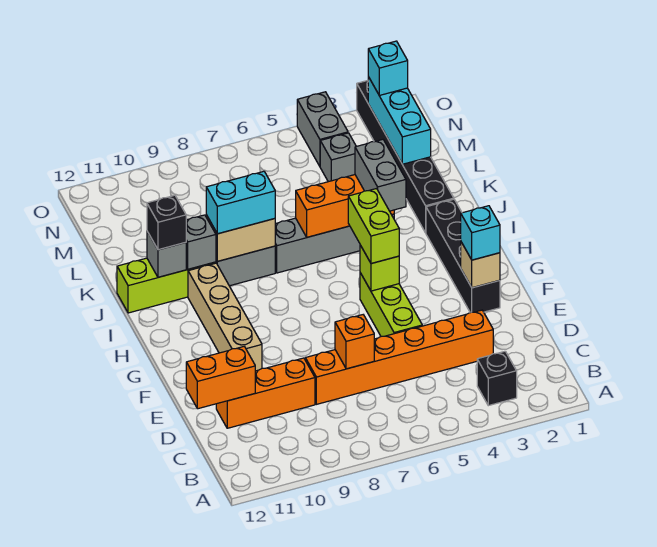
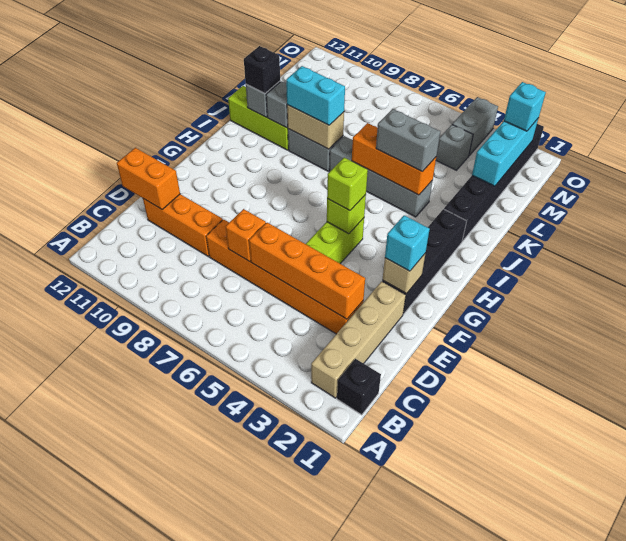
black brick B3 level 1 -> black brick B1 level 1
none -> orange brick D3:D6 level 2
tan brick F10:I10 level 1 -> tan brick B2:E2 level 1
lime brick G5:H5 level 3 -> lime brick G5 level 3
grey brick I4:J4 level 3 -> grey brick J4:J5 level 3

